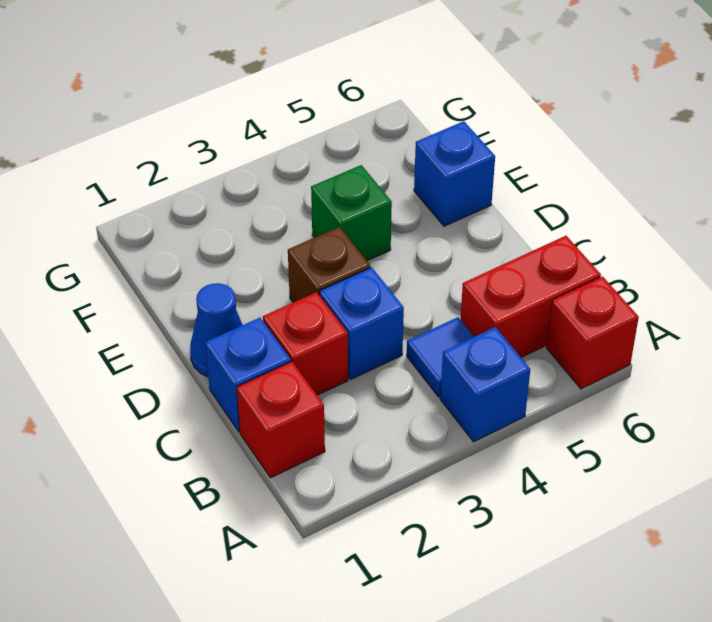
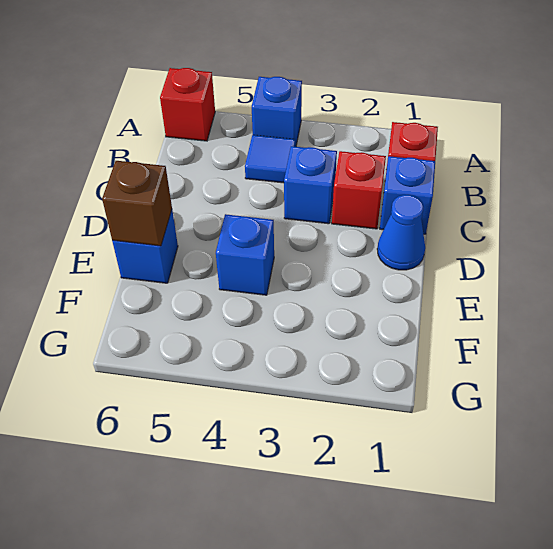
red brick B5:B6 level 1 -> none
brown brick D3 level 1 -> brown brick E6 level 2
green brick E4 level 1 -> blue brick E4 level 1

